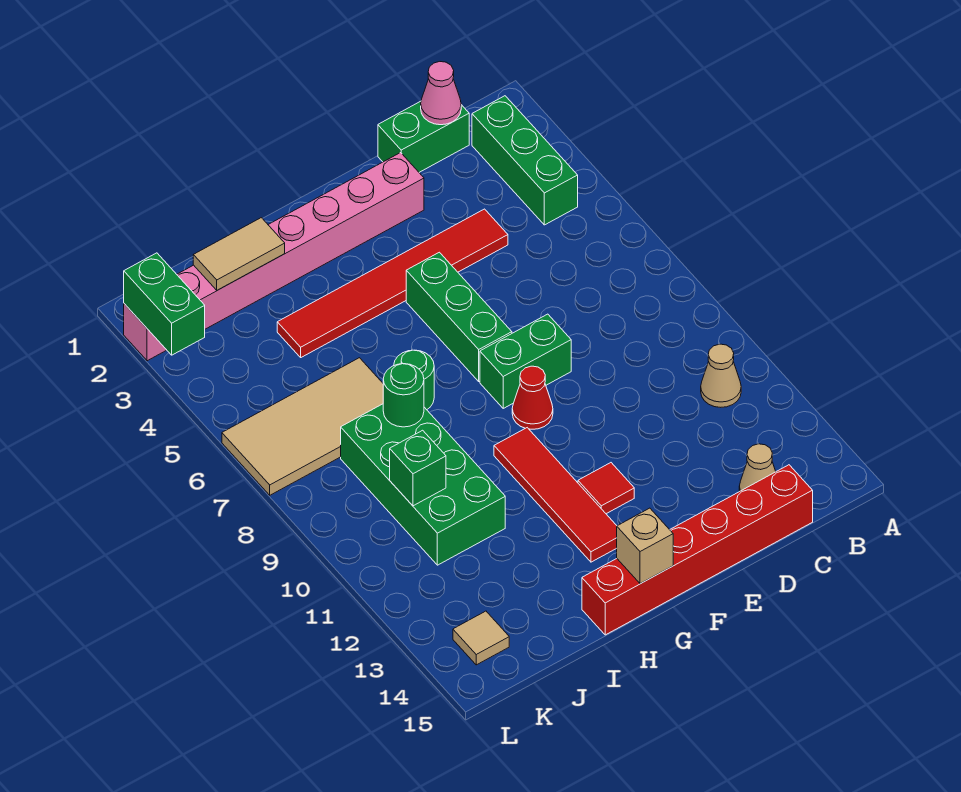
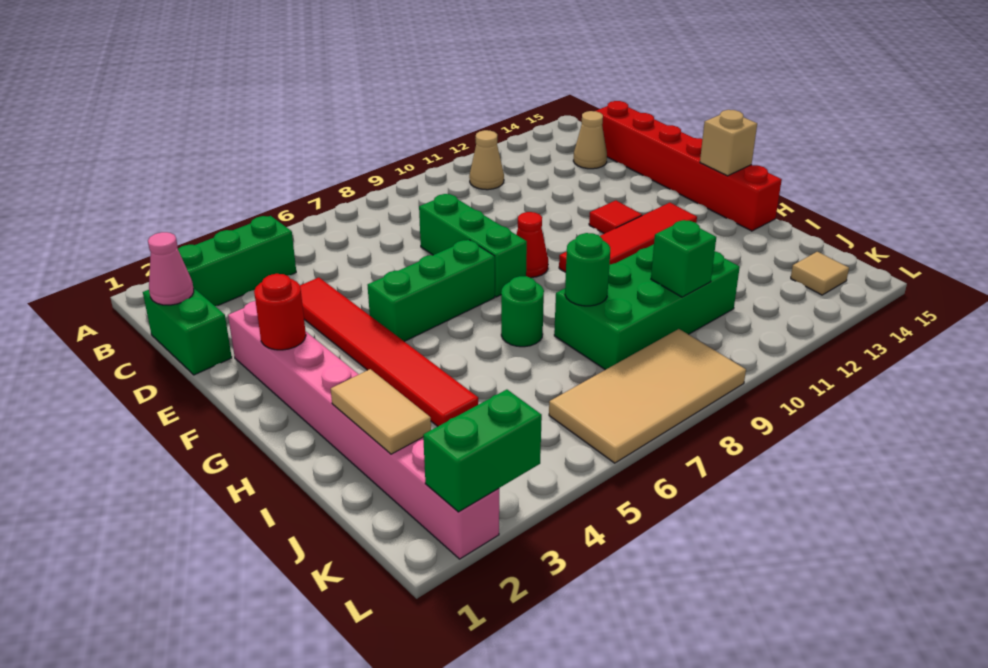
green brick E8:F8 level 1 -> green brick D8:F8 level 1
none -> red round brick F2 level 2
tan tile I6:L7 level 1 -> tan tile K6:L9 level 1

